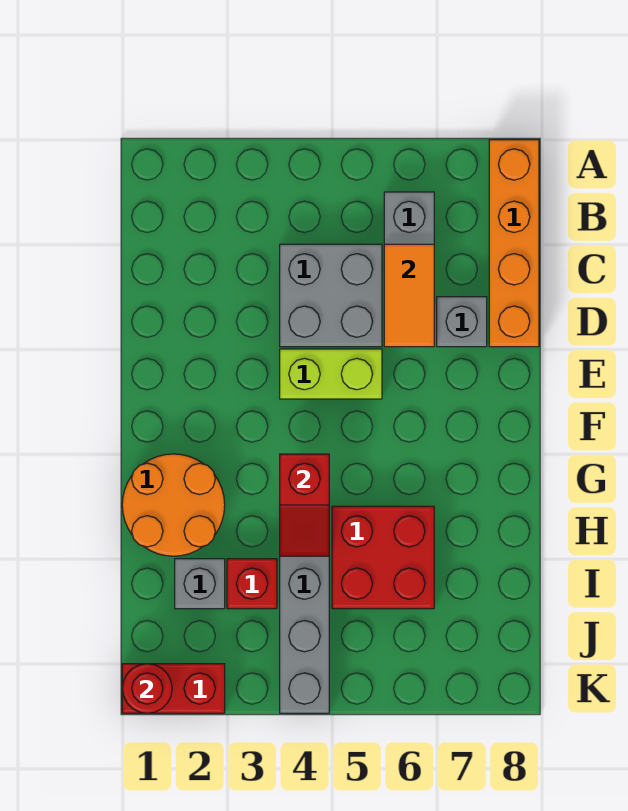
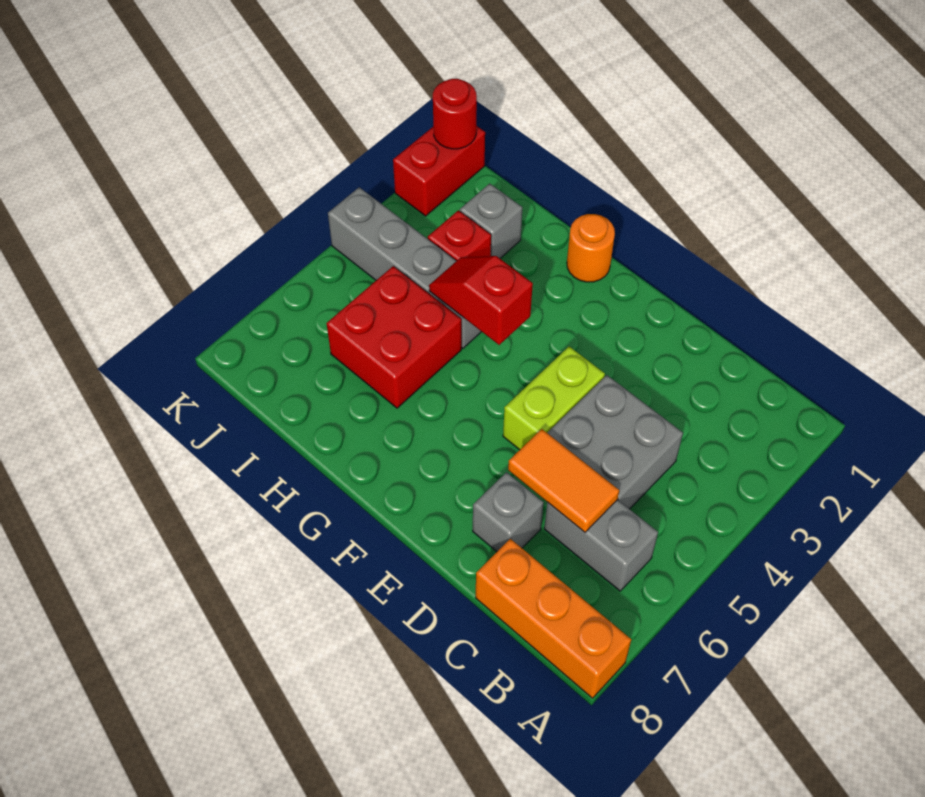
orange brick A8:D8 level 1 -> orange brick A8:C8 level 1
orange round brick G1:H2 level 1 -> orange round brick G1 level 1

